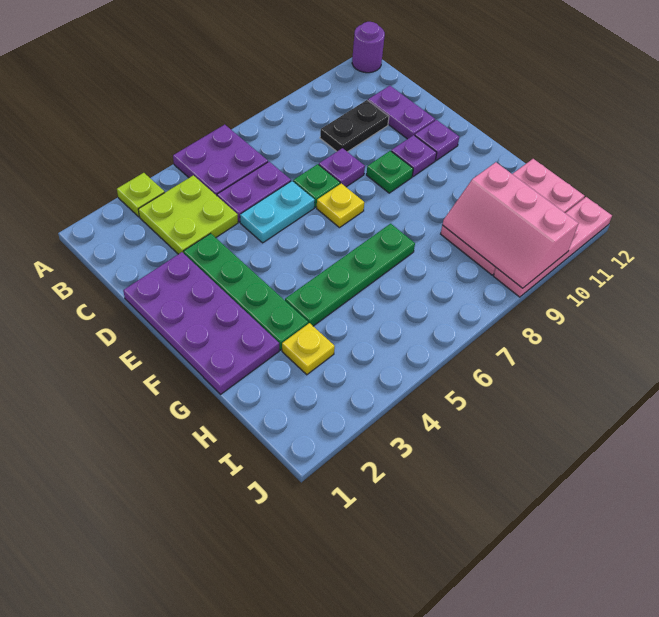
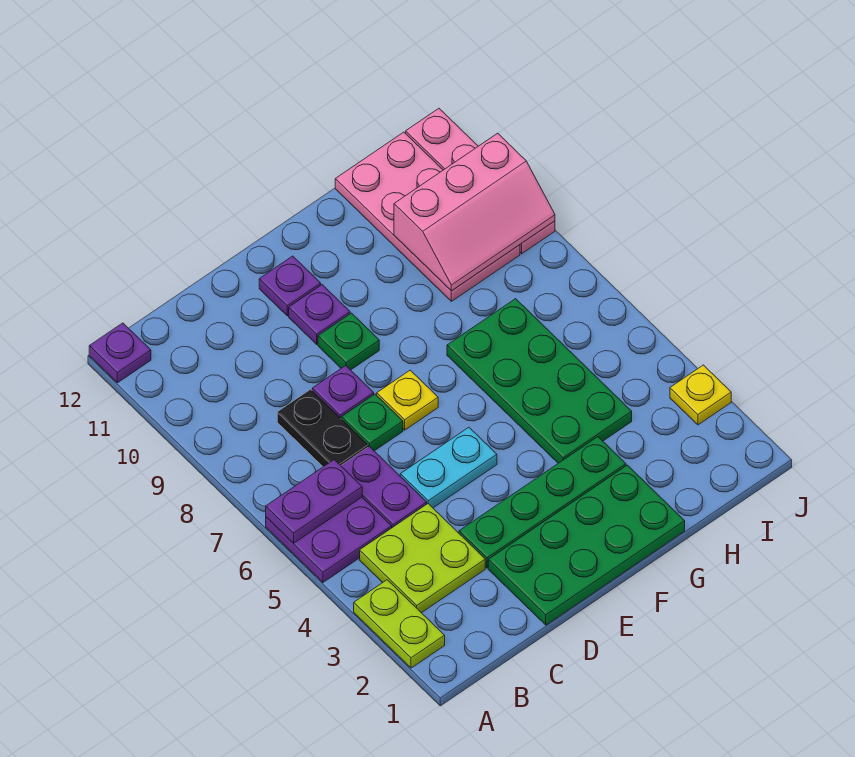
lime plate A3 level 1 -> lime plate A2:A3 level 1
purple round brick A12 level 1 -> purple plate A12 level 1
black plate C9:C10 level 1 -> black plate C7:C8 level 1
purple plate C11:D11 level 1 -> purple plate A6:B6 level 2
purple plate D1:G2 level 1 -> green plate D1:G2 level 1
cyan plate D5:D6 level 1 -> cyan plate D5:E5 level 1
green plate G4:G7 level 1 -> green plate G4:H7 level 1
yellow plate H3 level 1 -> yellow plate J3 level 1

